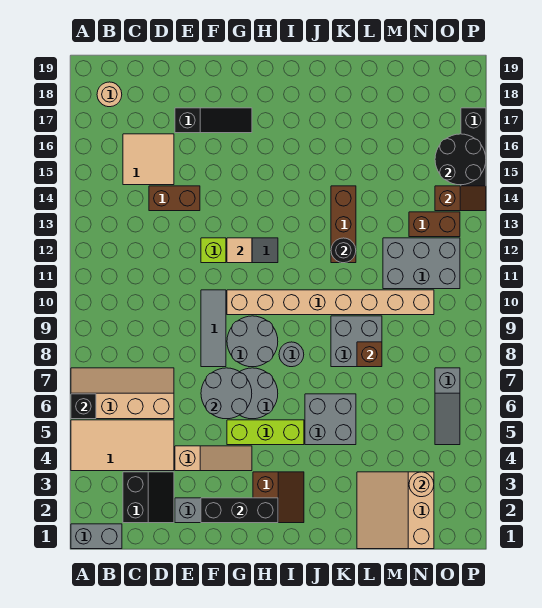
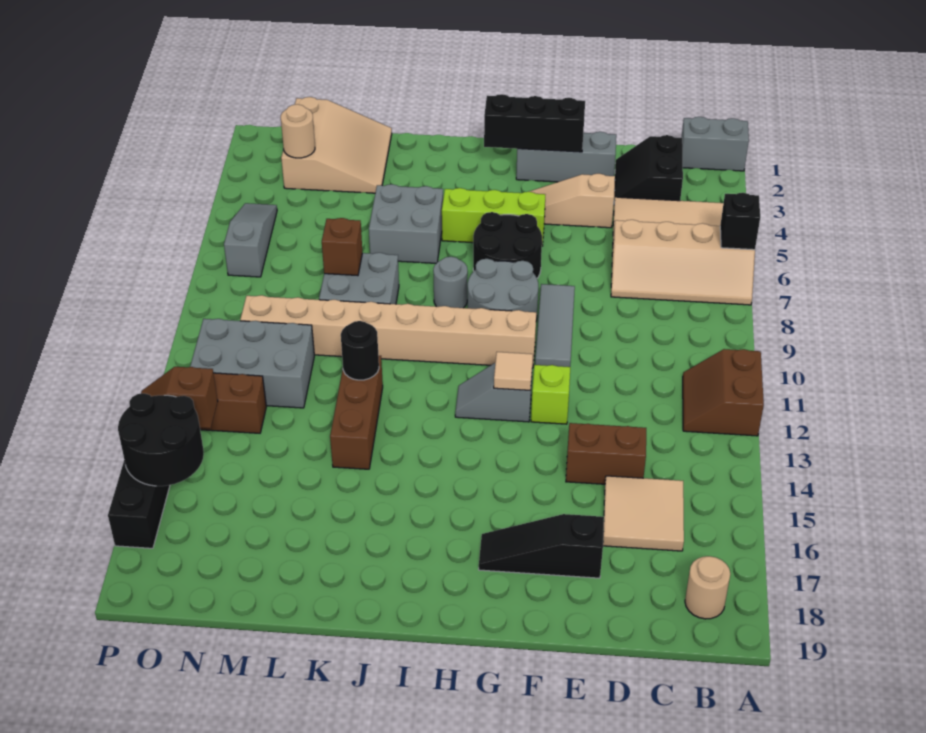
grey round brick F6:G7 level 2 -> none
grey round brick G6:H7 level 1 -> black round brick G6:H7 level 1
brown slope H2:I3 level 1 top H -> brown slope A11:B12 level 1 top A

